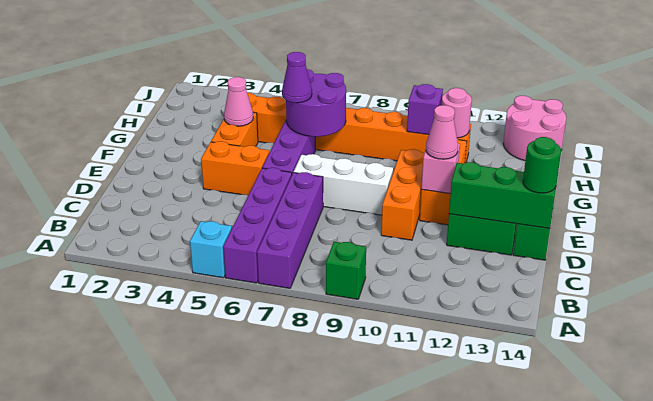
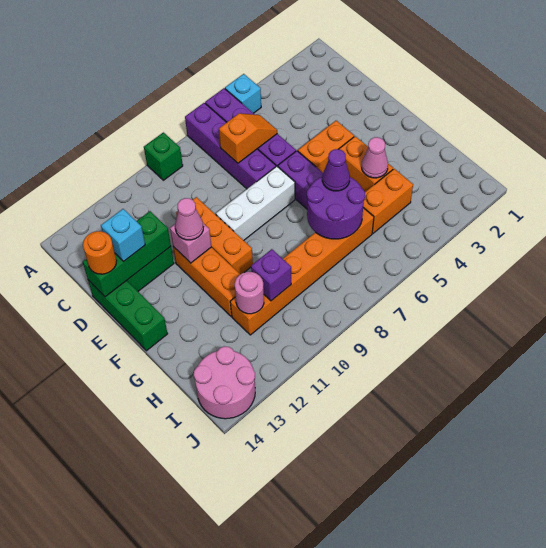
none -> orange slope C6:C7 level 2 top 7
none -> cyan brick D13 level 3
green round brick D14 level 3 -> orange round brick D14 level 3

